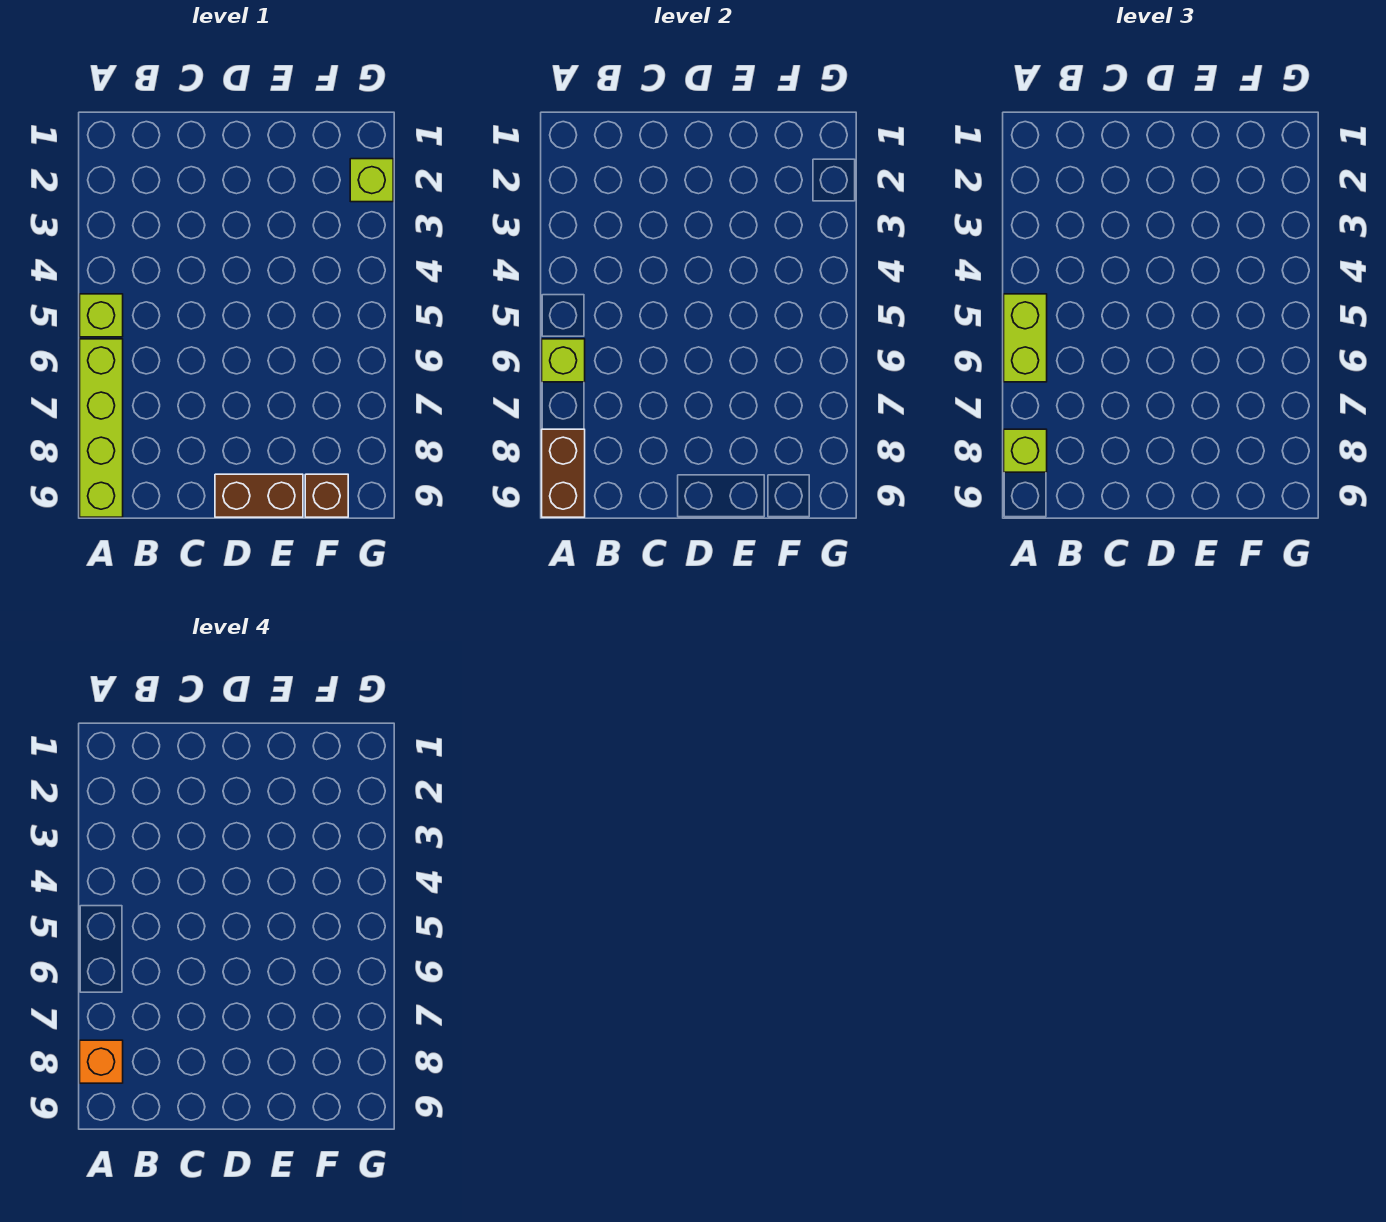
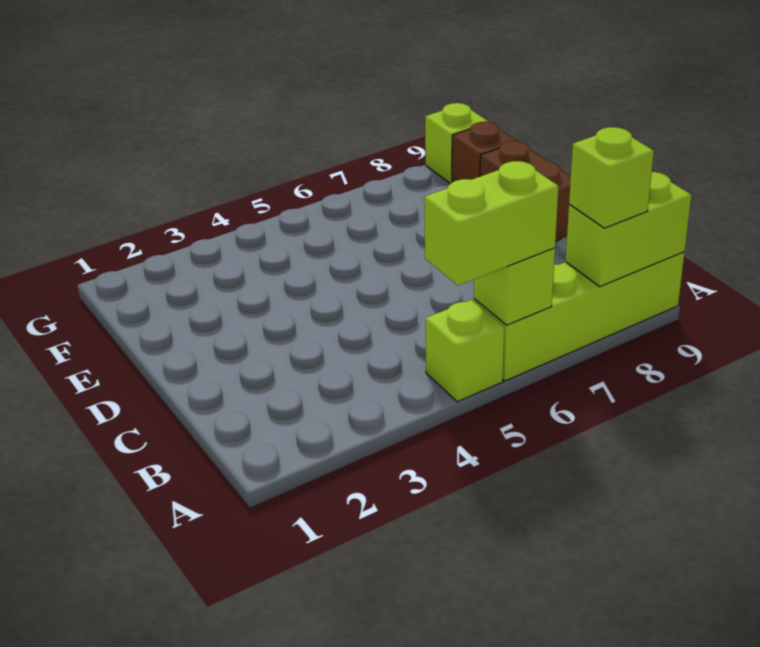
brown brick A8:A9 level 2 -> lime brick A8:A9 level 2
orange brick A8 level 4 -> none
lime brick G2 level 1 -> lime brick G9 level 1

